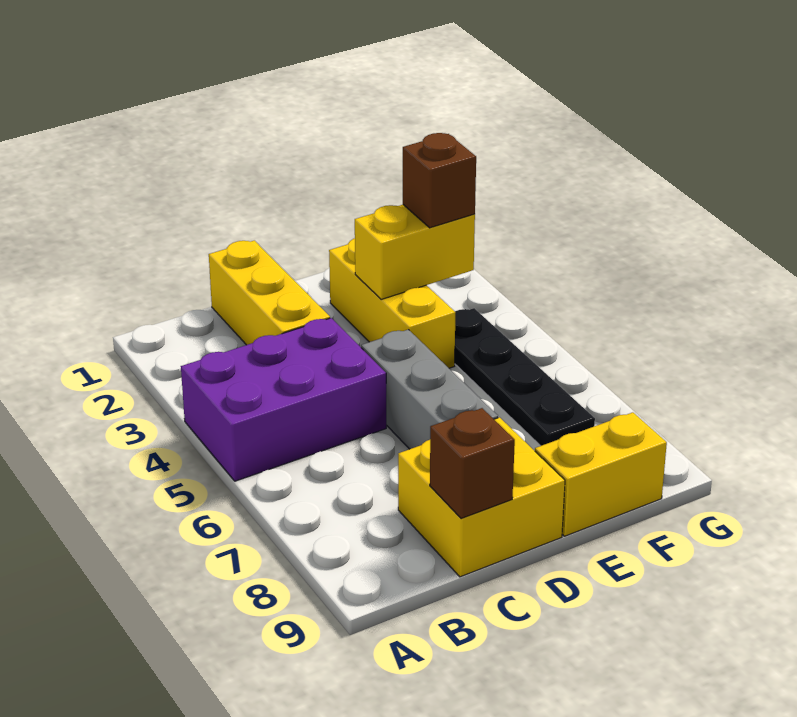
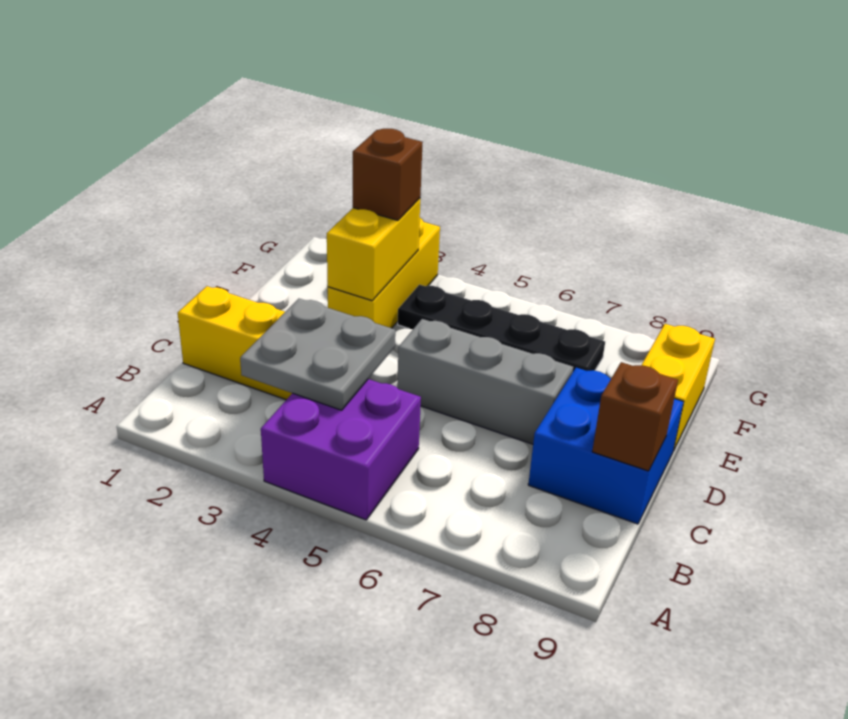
purple brick A4:C5 level 1 -> purple brick A4:B5 level 1
none -> grey plate B3:C4 level 2
yellow brick C8:D9 level 1 -> blue brick C8:D9 level 1
yellow brick E2:E4 level 1 -> yellow brick E3:G3 level 1

